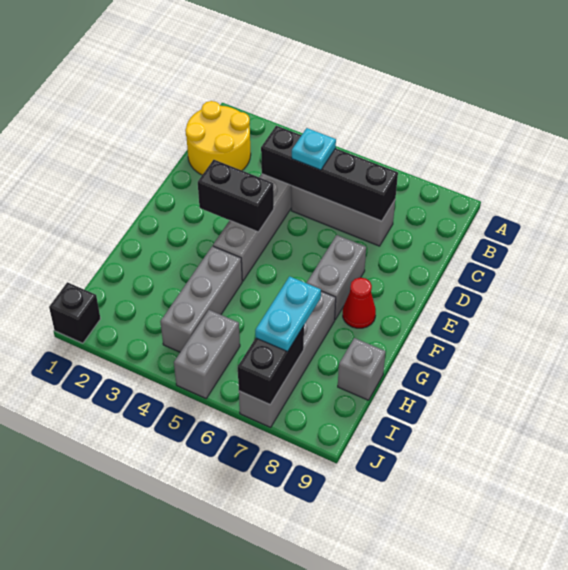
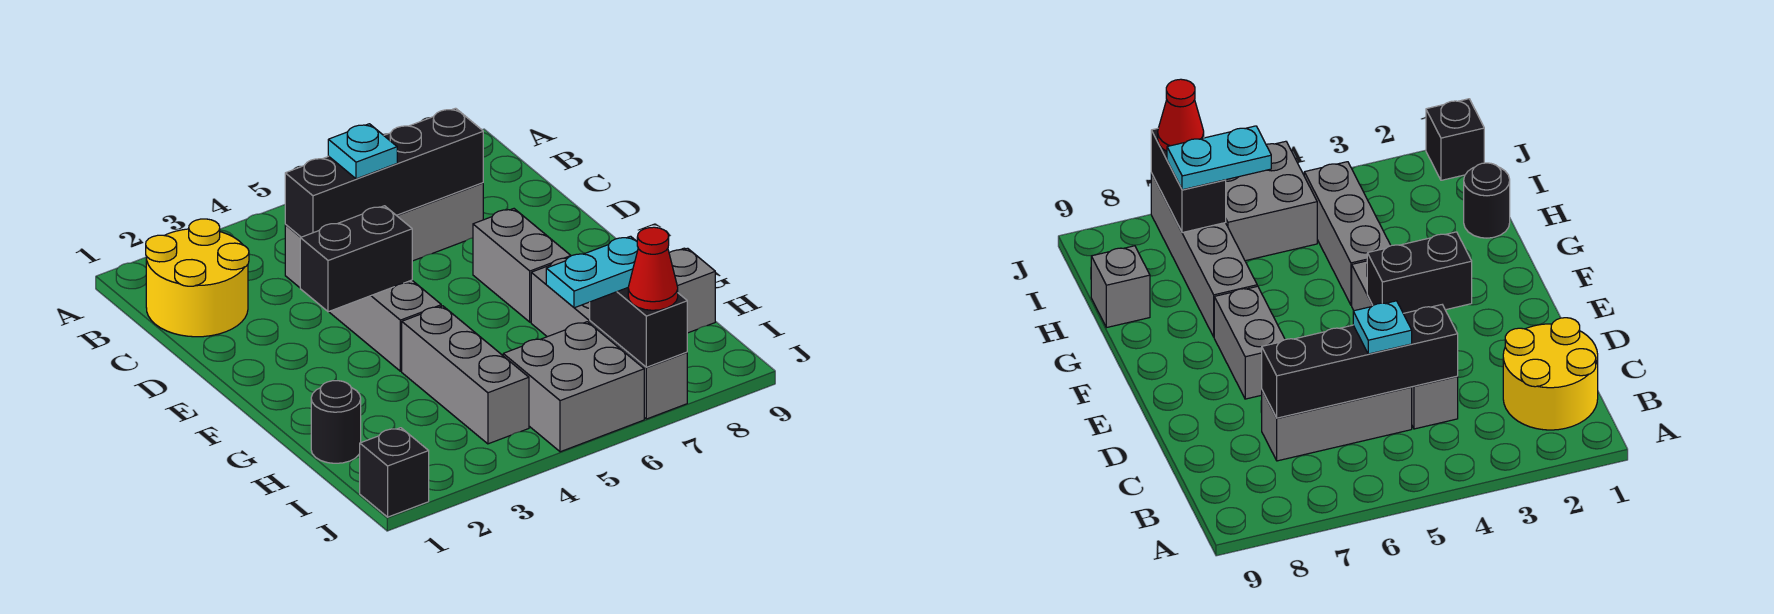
red cone F8 level 1 -> red cone J7 level 3
none -> black round brick H1 level 1
cyan plate H7:I7 level 3 -> cyan plate I6:I7 level 3
grey brick I5:J5 level 1 -> grey brick I5:J6 level 1

